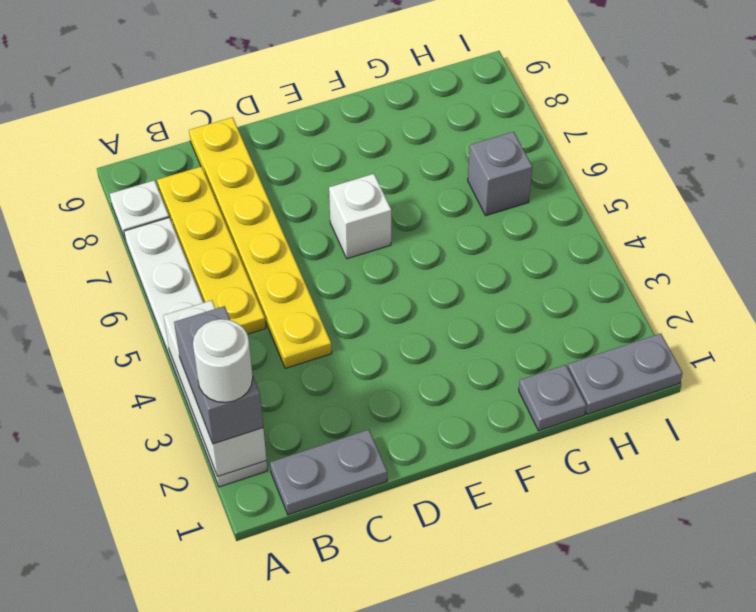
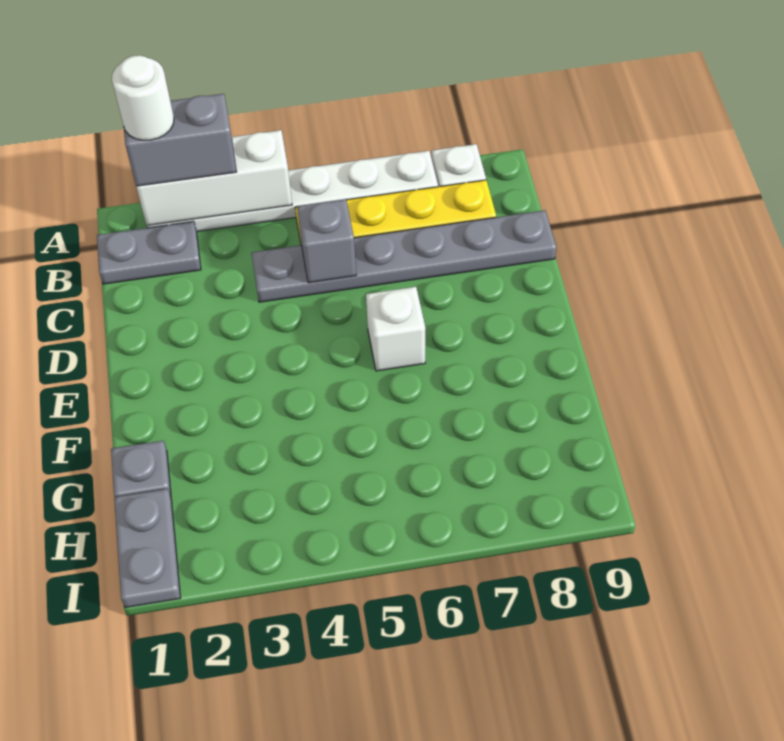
grey plate B1:C1 level 1 -> grey plate B1:B2 level 1
yellow plate C4:C9 level 1 -> grey plate C4:C9 level 1
grey brick H6 level 1 -> grey brick C5 level 2

